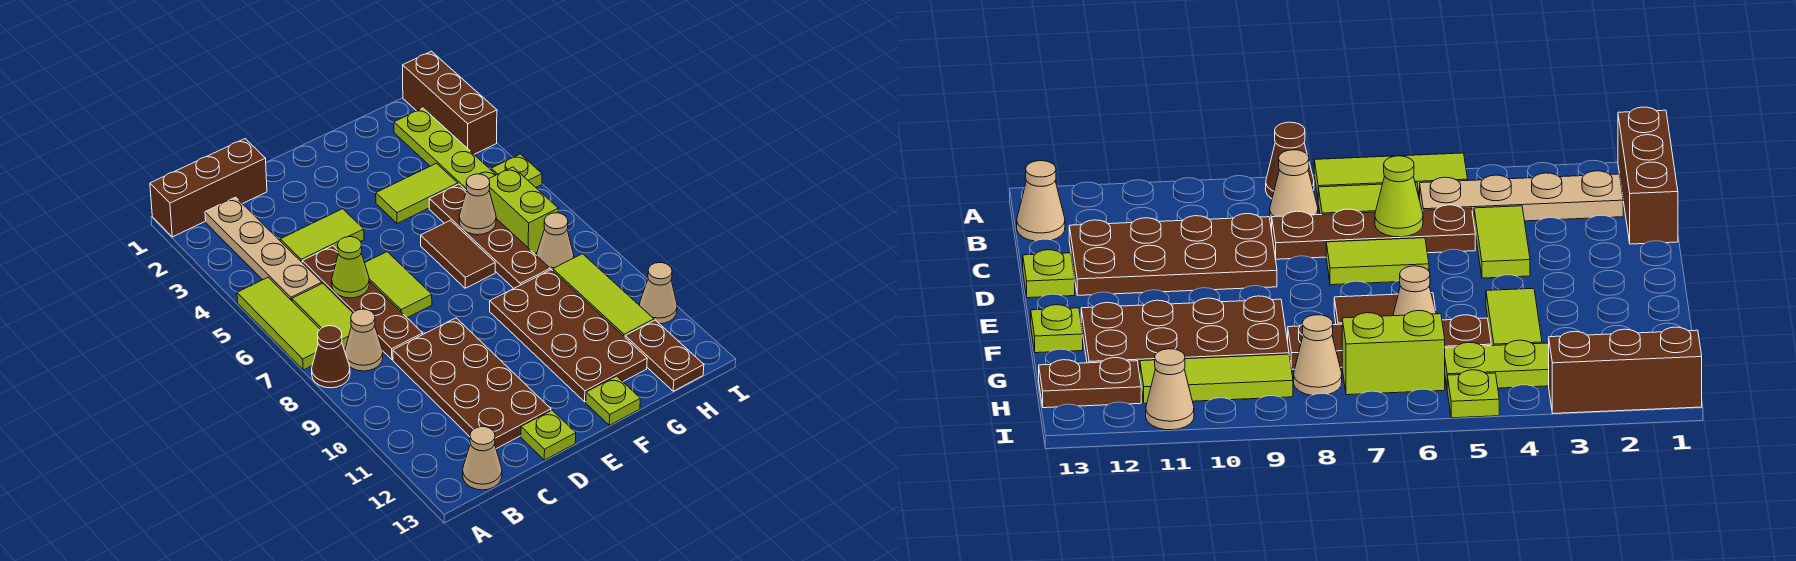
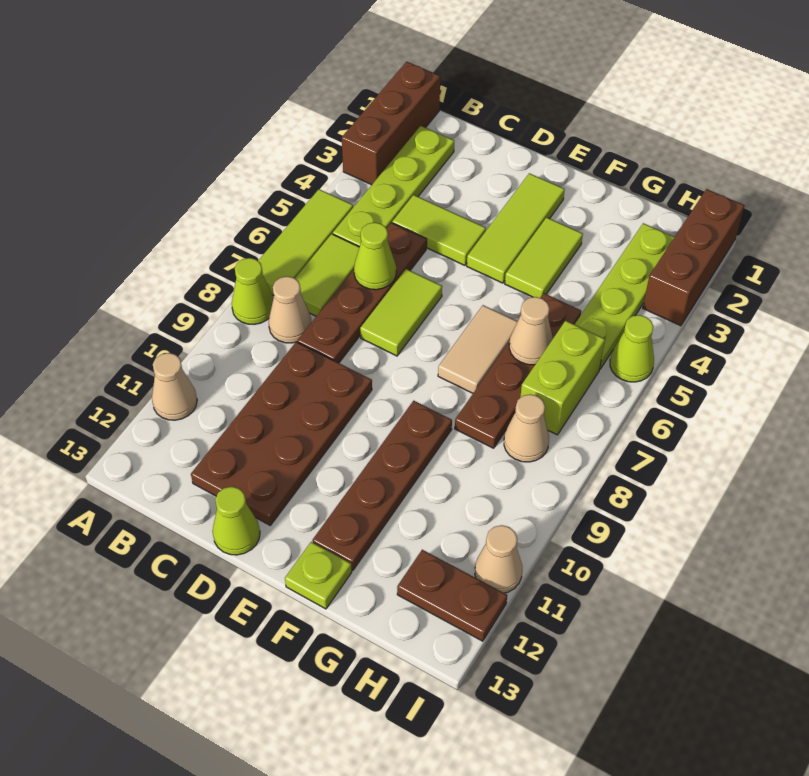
brown brick A1:C1 level 1 -> brown brick A1:A3 level 1
brown cone A8 level 1 -> lime cone A8 level 1
tan plate B2:B5 level 1 -> lime plate B2:B5 level 1
tan cone B13 level 1 -> tan cone A11 level 1
lime plate D13 level 1 -> lime cone D13 level 1
lime tile F4:G4 level 1 -> lime tile F3:F4 level 1
brown tile F6:F7 level 1 -> tan tile F6:F7 level 1
brown plate F9:G12 level 1 -> brown plate F9:F12 level 1
lime tile H9:H11 level 1 -> lime tile E2:E4 level 1
brown plate H12:H13 level 1 -> brown plate H12:I12 level 1
lime plate I5 level 1 -> lime cone I5 level 1

